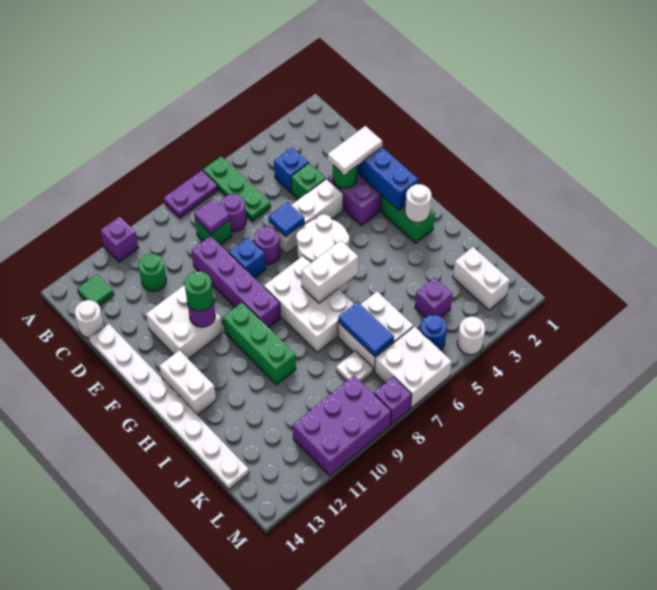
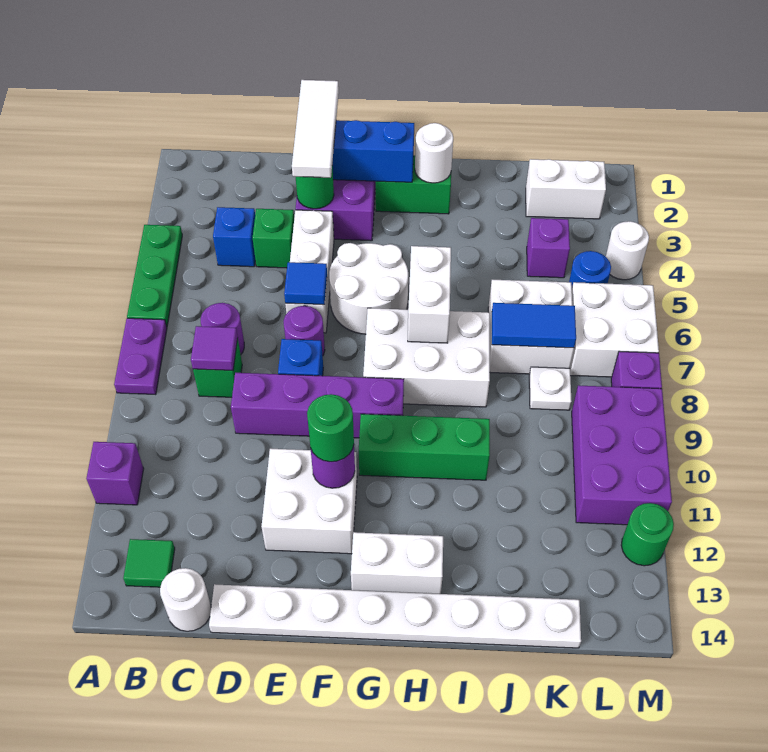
green plate A6:C6 level 1 -> green plate A4:A6 level 1
green round brick C11 level 1 -> green round brick M12 level 1
white tile E2:E3 level 3 -> white tile E1:E3 level 3

